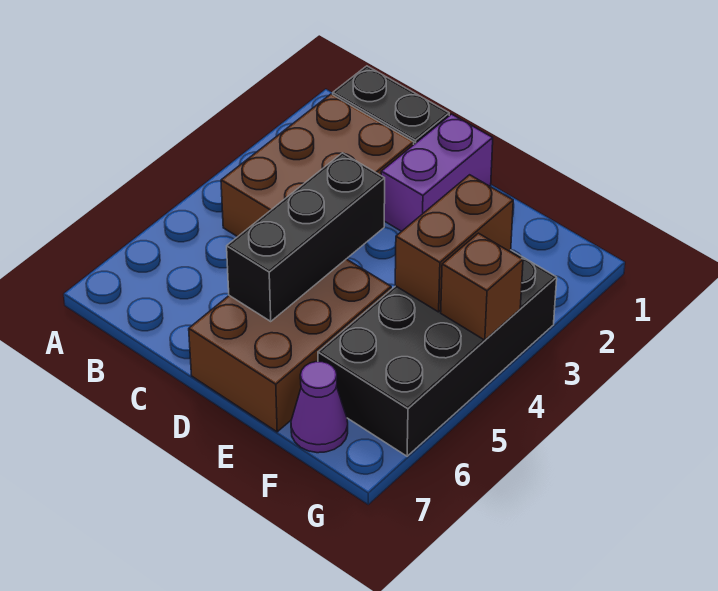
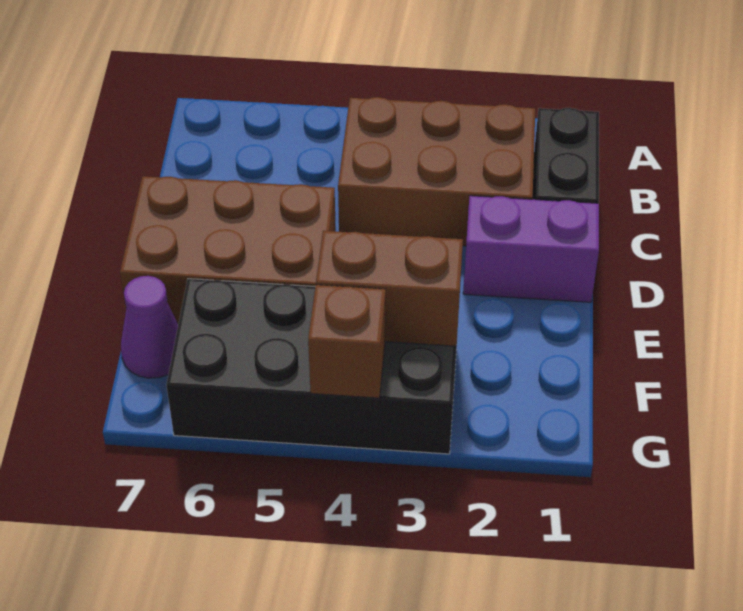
black brick D4:D6 level 2 -> none

